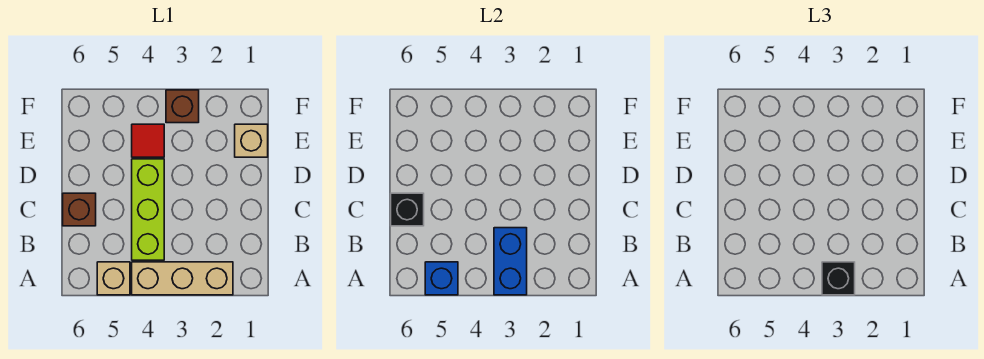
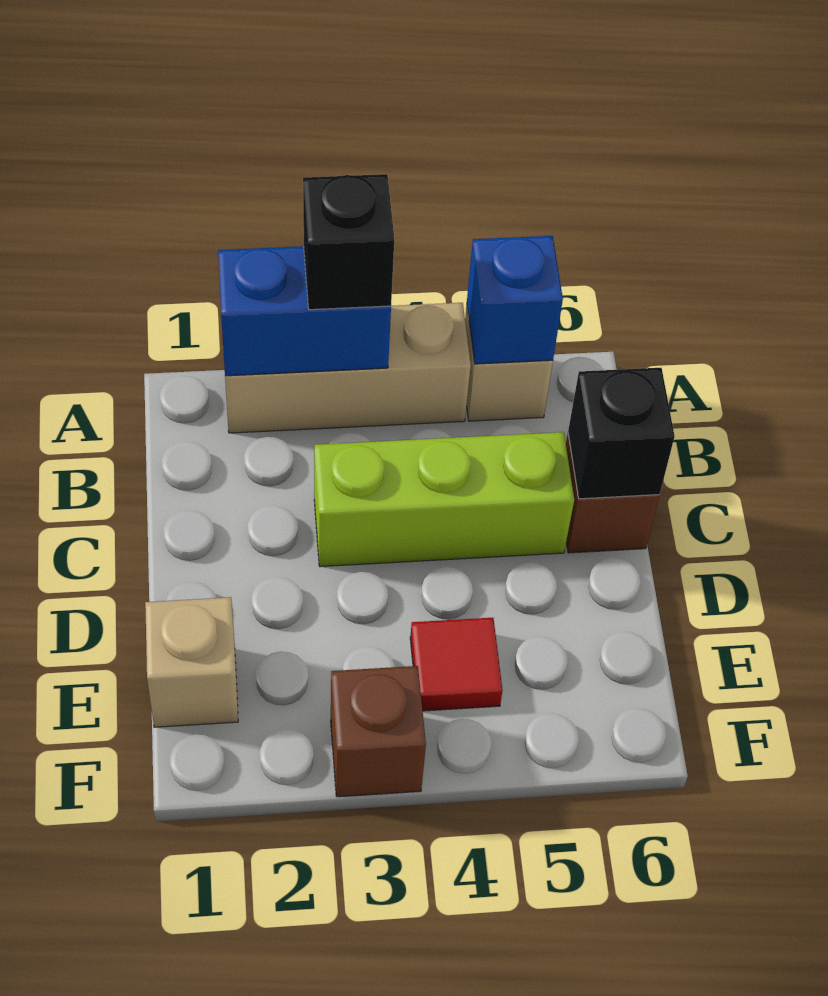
blue brick A3:B3 level 2 -> blue brick A2:A3 level 2
lime brick B4:D4 level 1 -> lime brick C3:C5 level 1

